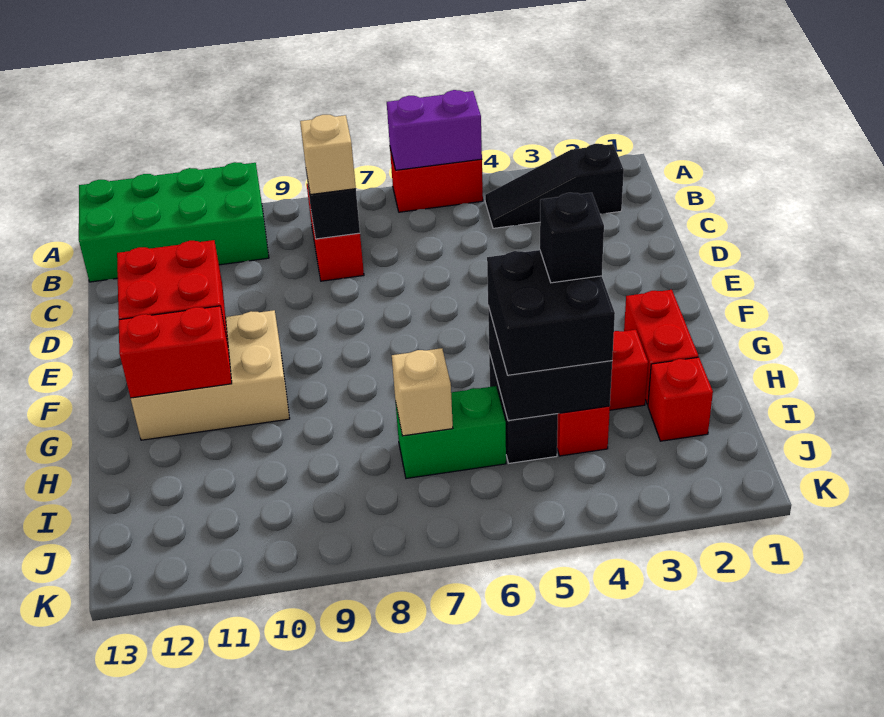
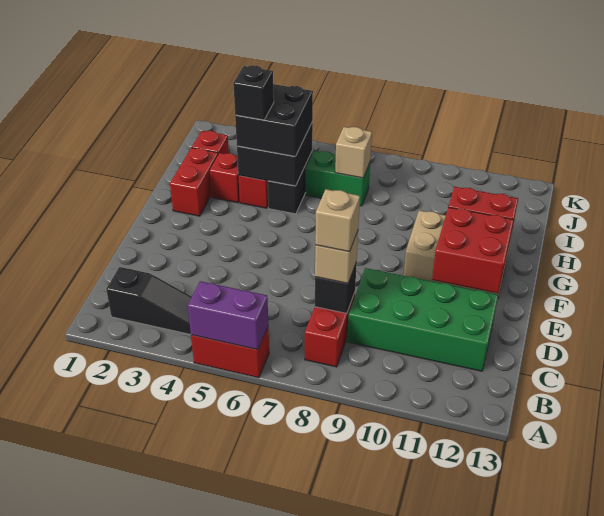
green brick A10:B13 level 1 -> green brick C9:D12 level 1
none -> tan brick C8 level 4

